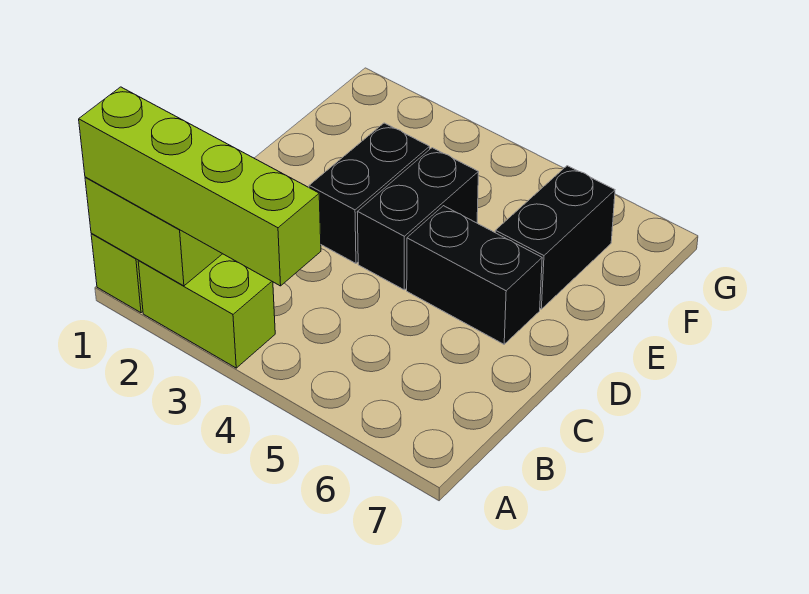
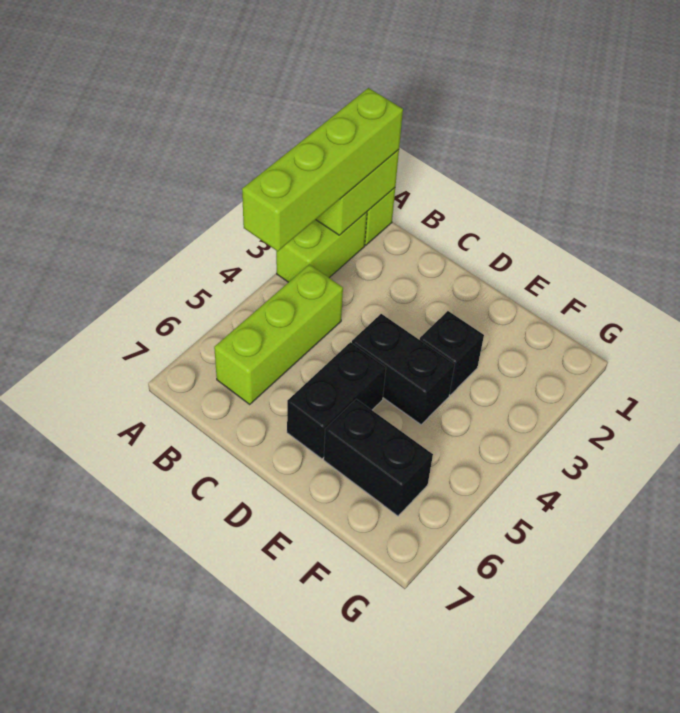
none -> lime brick B4:B6 level 1
black brick D3:E3 level 1 -> black brick E3 level 1

